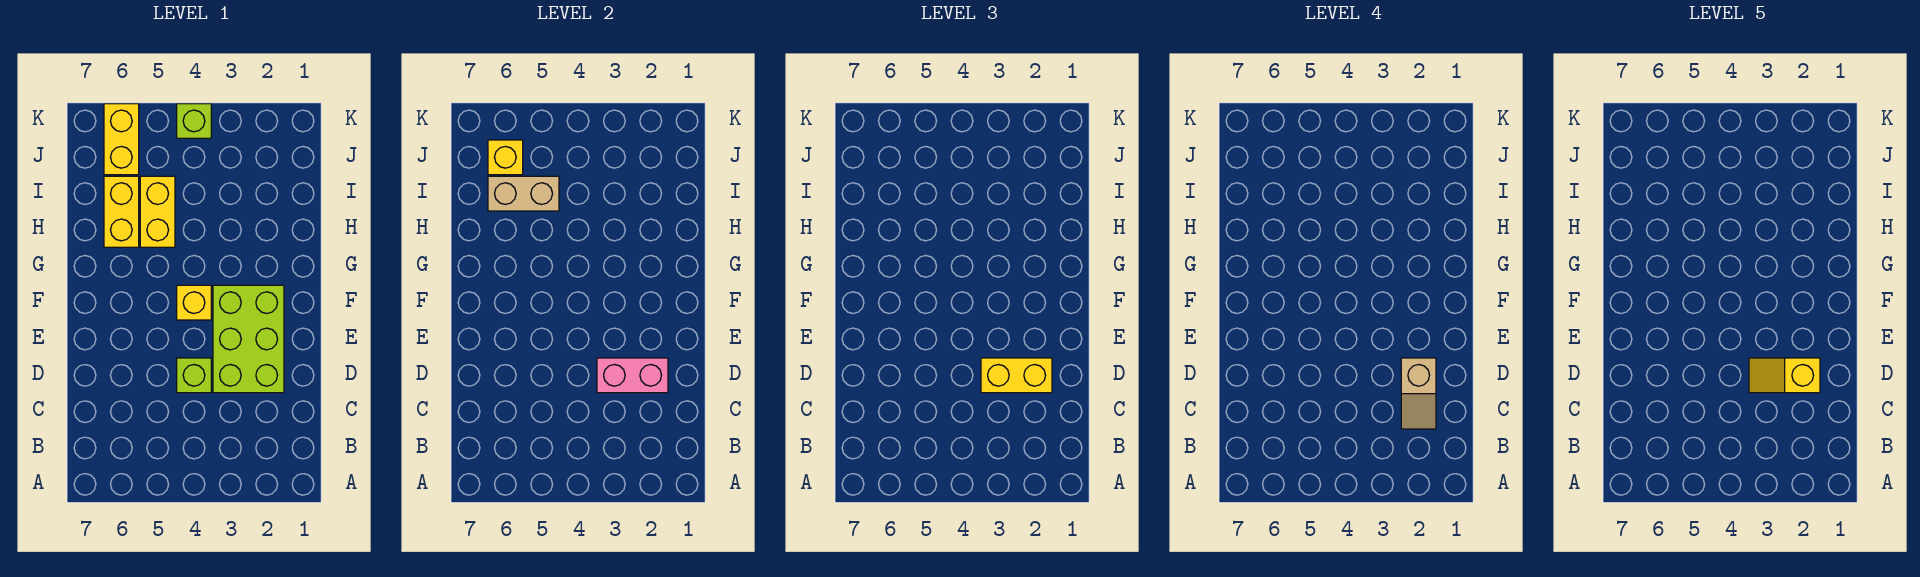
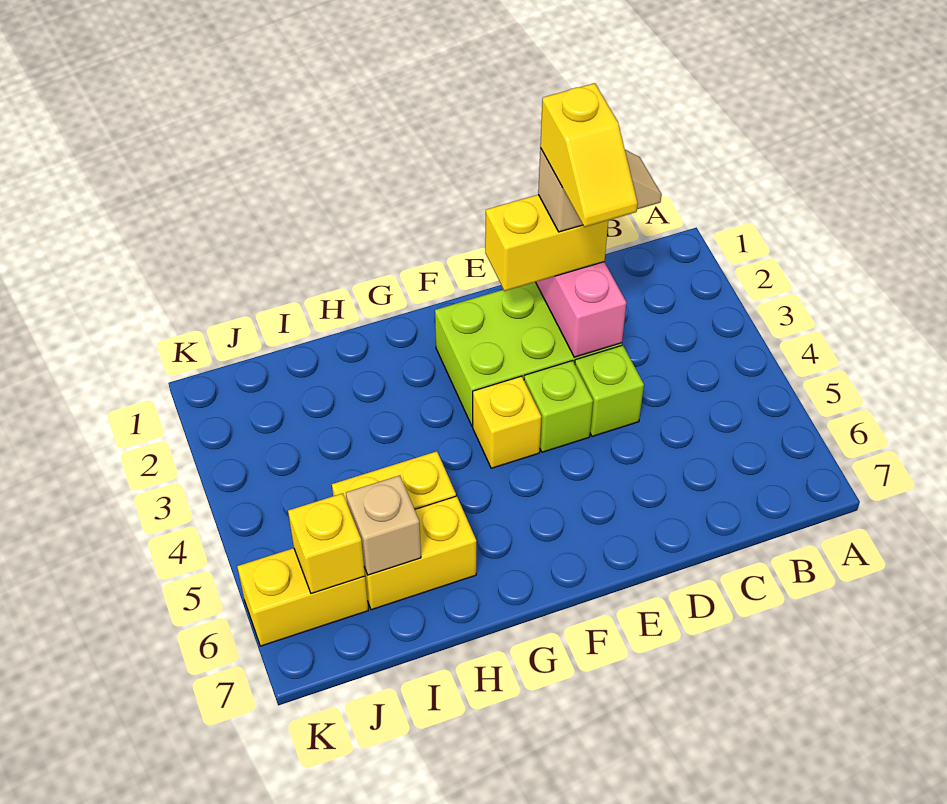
yellow brick D2:D3 level 3 -> yellow brick D2:E2 level 3
tan brick I5:I6 level 2 -> tan brick I6 level 2
lime brick K4 level 1 -> lime brick E4 level 1

